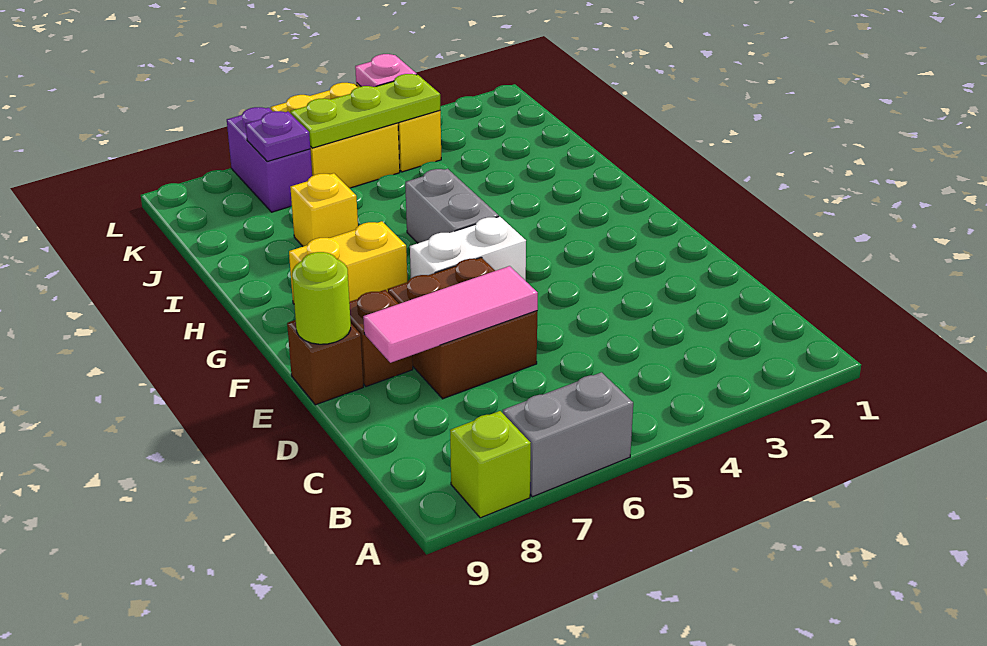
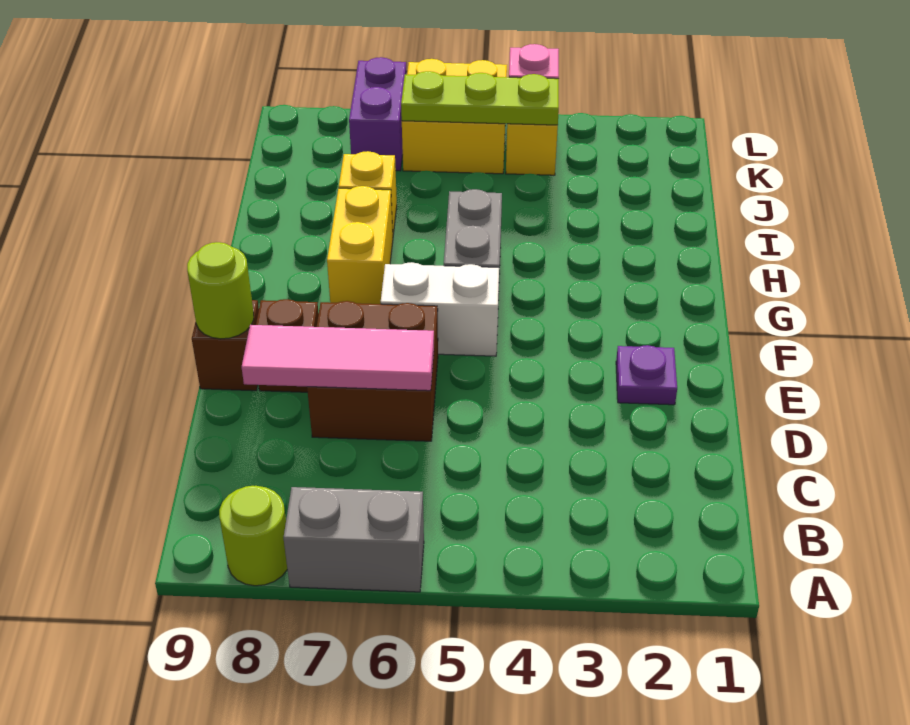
lime brick A8 level 1 -> lime round brick A8 level 1
yellow brick G7:G8 level 1 -> yellow brick G7:H7 level 1
purple plate K7 level 2 -> purple plate E2 level 1

